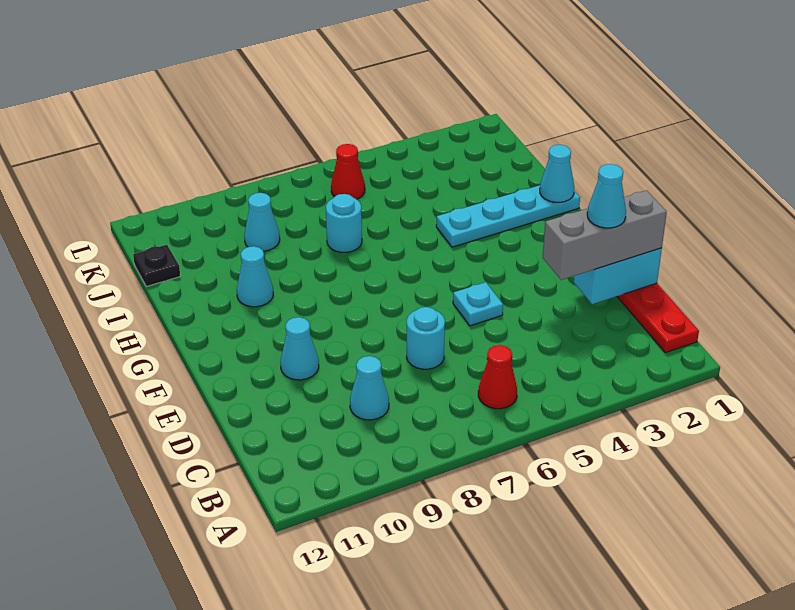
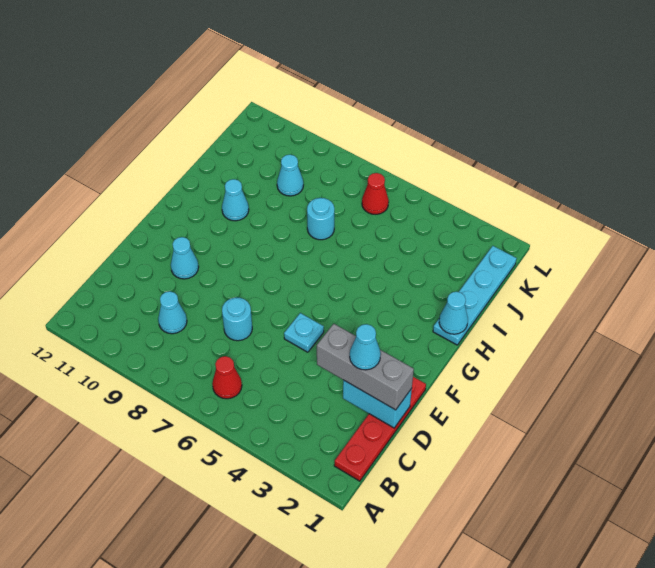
cyan plate H1:H4 level 1 -> cyan plate H1:K1 level 1
black plate J12 level 1 -> none

